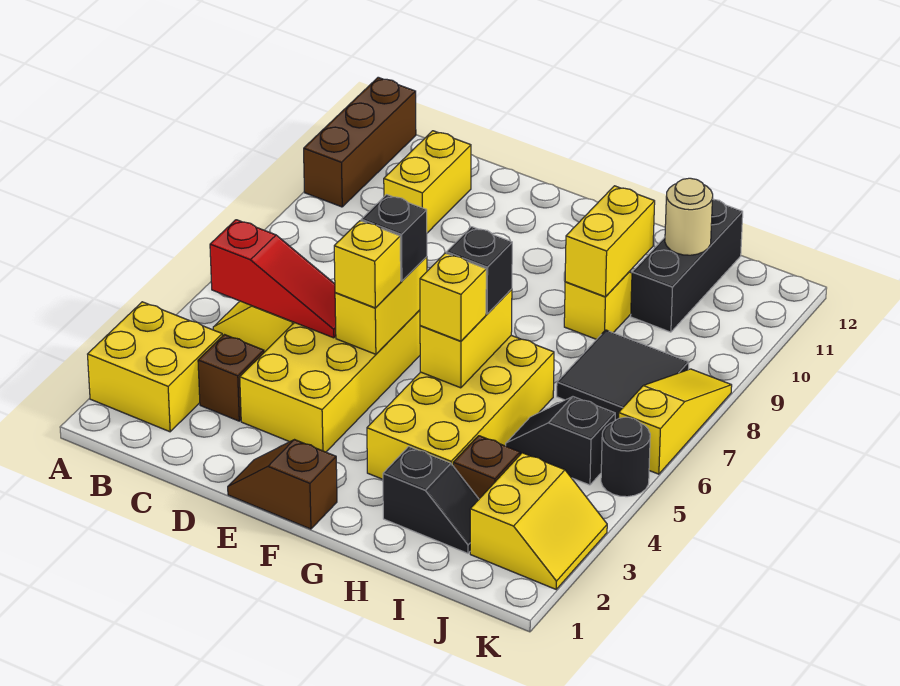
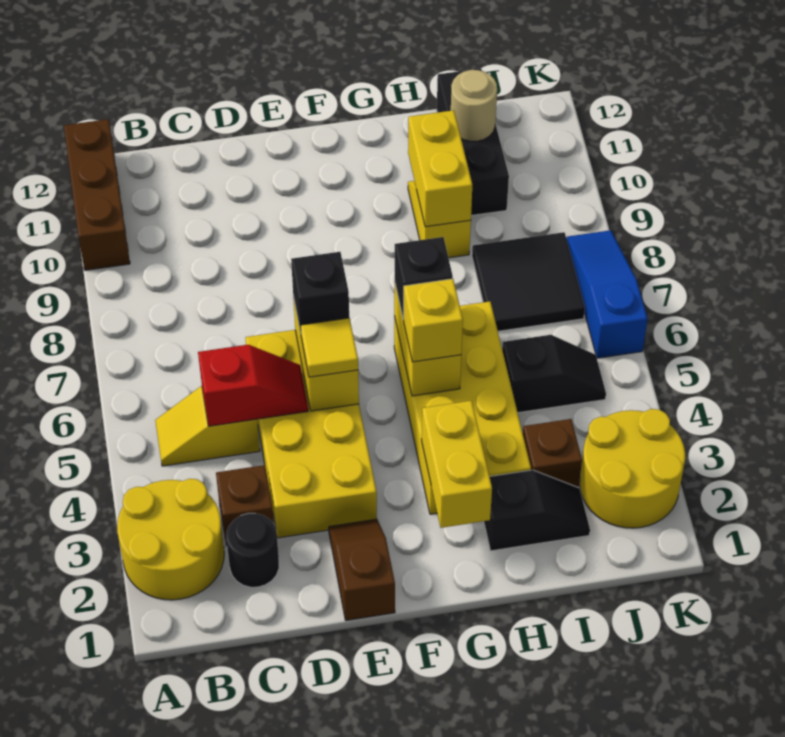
yellow brick A2:B3 level 1 -> yellow round brick A2:B3 level 1
red slope B5:D5 level 2 top B -> red slope C5:D5 level 2 top C
yellow brick C10:C11 level 1 -> yellow brick G2:G3 level 2
brown slope E1:F1 level 1 top F -> brown slope E1:E2 level 1 top 1
yellow brick E5 level 3 -> yellow tile E5 level 3
black slope I5:J5 level 1 top J -> black slope I5:J5 level 1 top I
yellow slope J2:K3 level 1 top J -> yellow round brick J2:K3 level 1
black round brick K5 level 1 -> black round brick C2 level 1
yellow slope K6:K8 level 1 top 6 -> blue slope K6:K8 level 1 top 6

